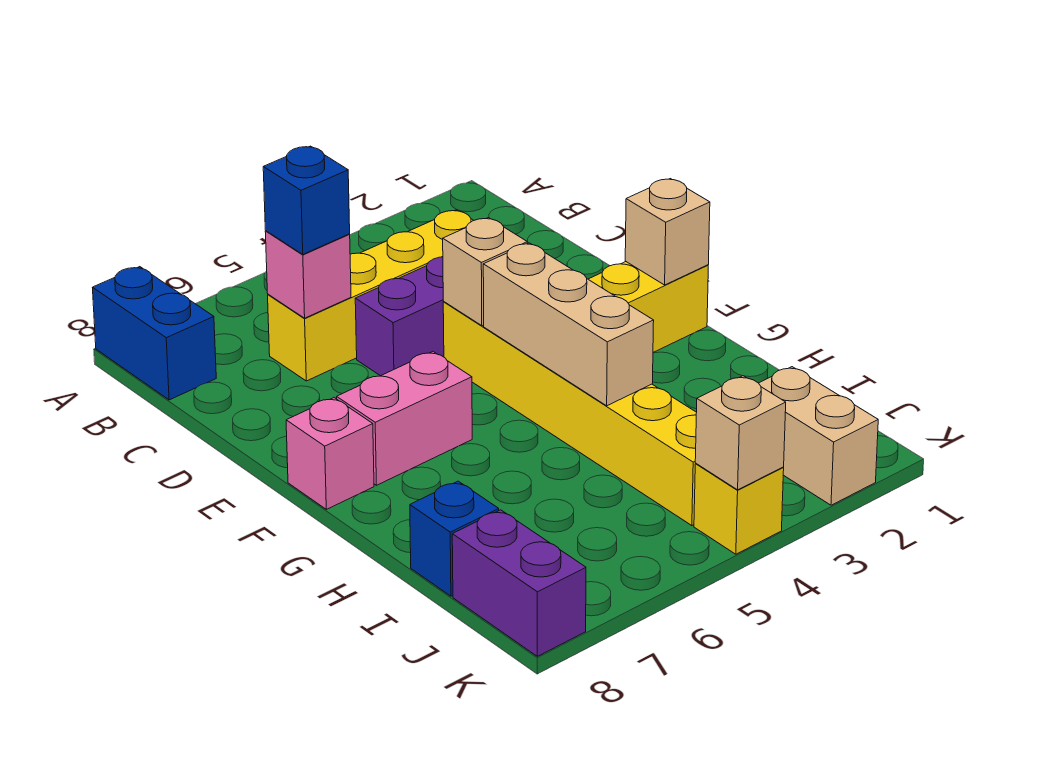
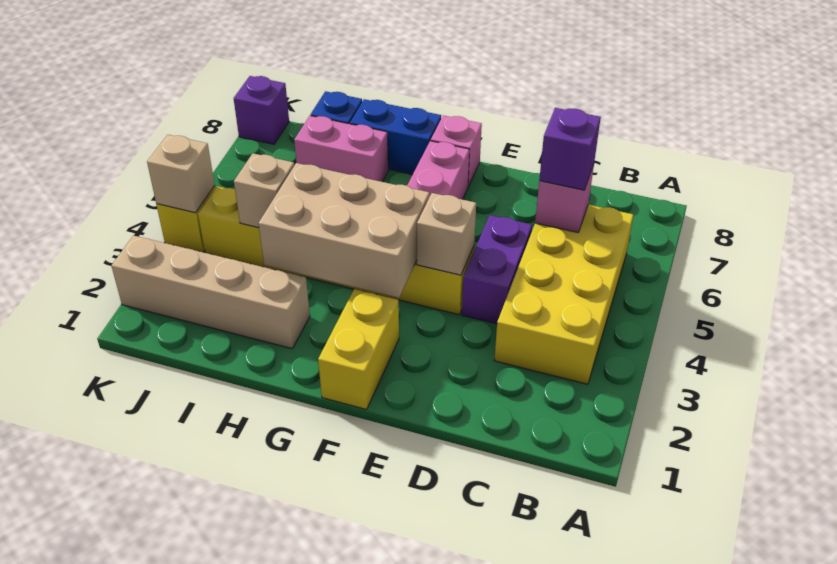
blue brick A8:B8 level 1 -> blue brick G8:H8 level 1
yellow brick C3:C6 level 1 -> yellow brick B3:C6 level 1
blue brick C6 level 3 -> purple brick C6 level 3
tan brick F1 level 2 -> tan brick I4 level 2
tan brick F4:H4 level 2 -> tan brick F3:H4 level 2
none -> pink brick H7:I7 level 1
tan brick J2:K2 level 1 -> tan brick H2:K2 level 1
purple brick J8:K8 level 1 -> purple brick K8 level 1

